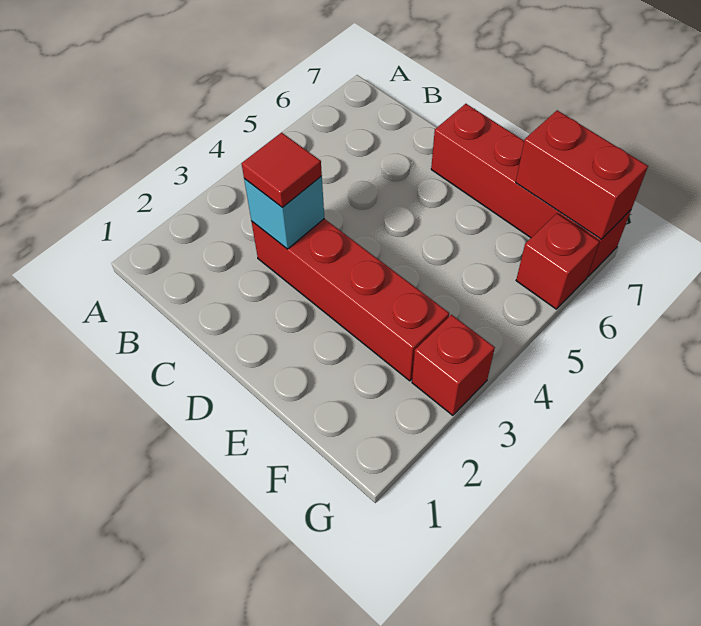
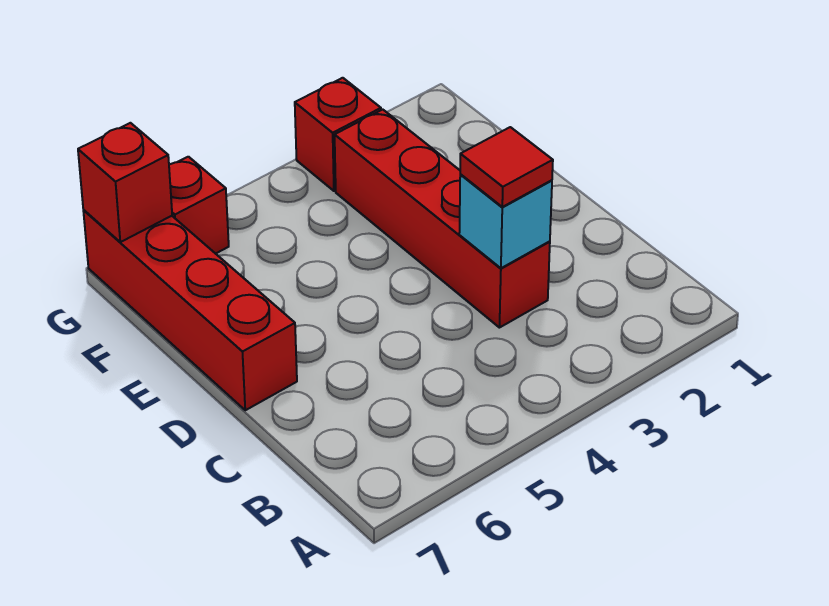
red brick F7:G7 level 2 -> red brick G7 level 2

